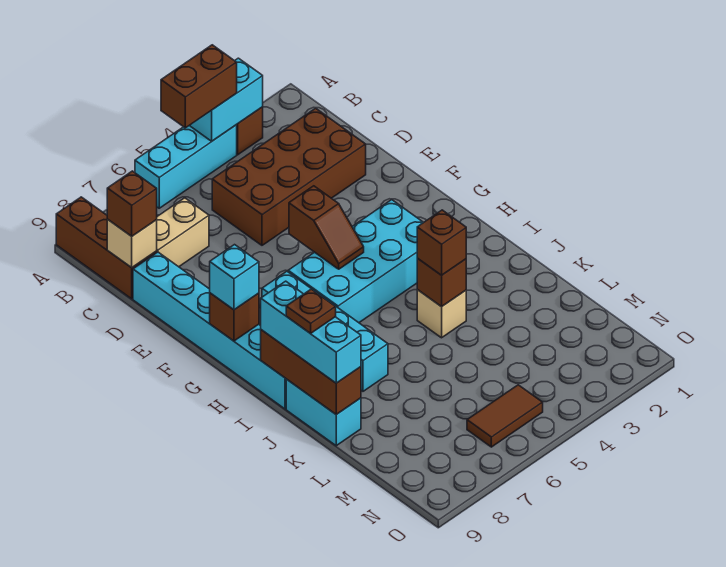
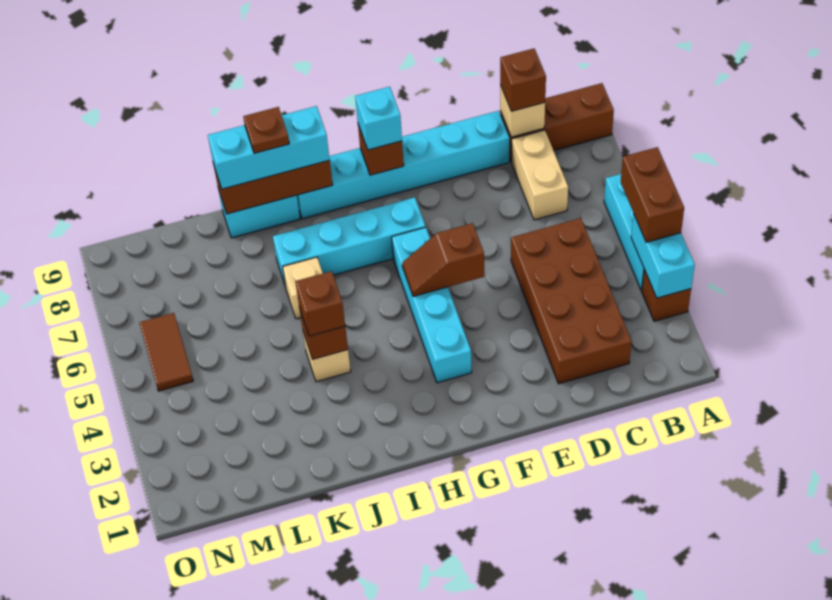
cyan brick G3:H6 level 1 -> cyan brick G3:G6 level 1
none -> tan brick J6 level 1

